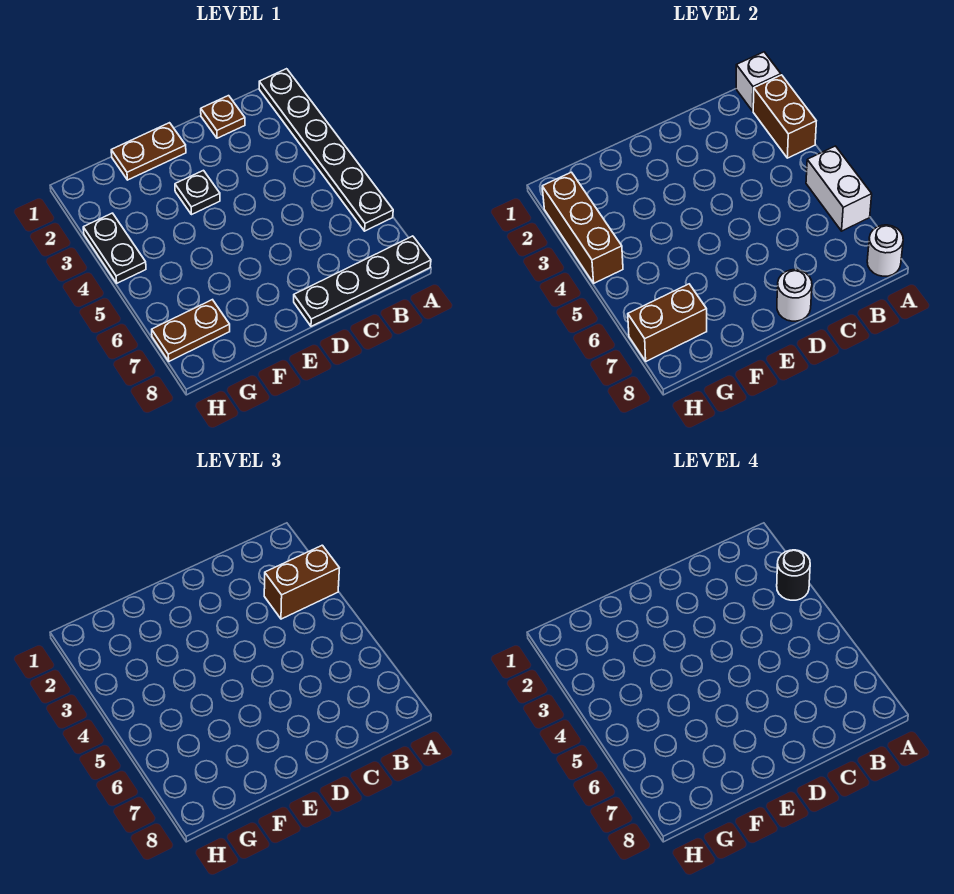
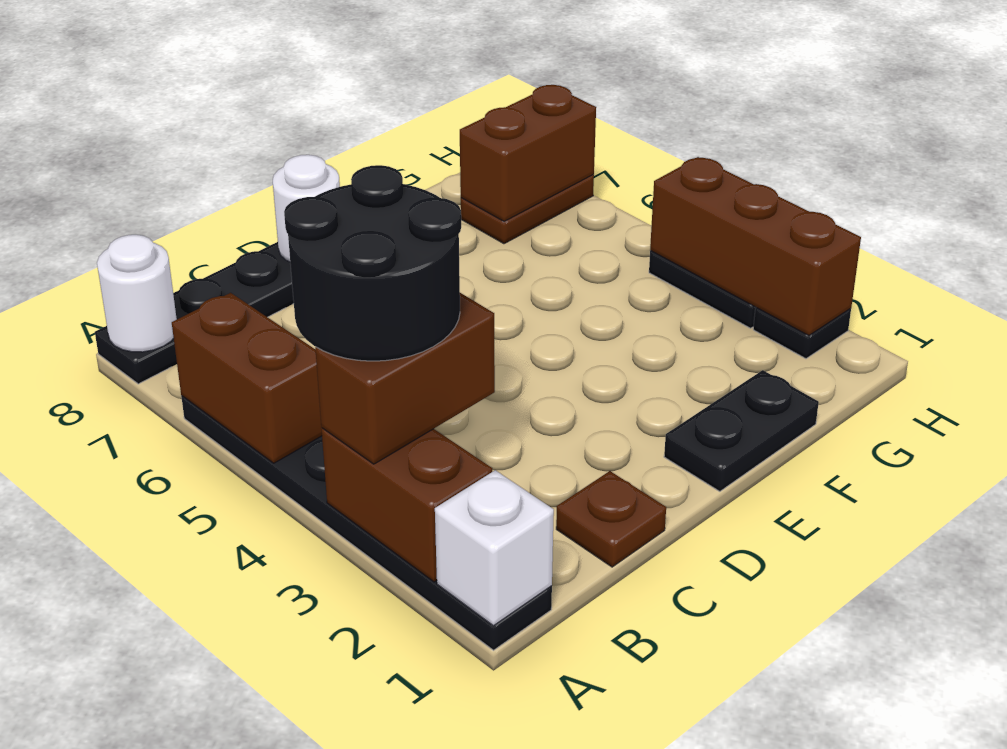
black round brick A3 level 4 -> black round brick A3:B4 level 4
white brick A5:A6 level 2 -> brown brick A5:A6 level 2
brown plate E1:F1 level 1 -> black plate E1:F1 level 1
black plate E3 level 1 -> black plate H2 level 1

